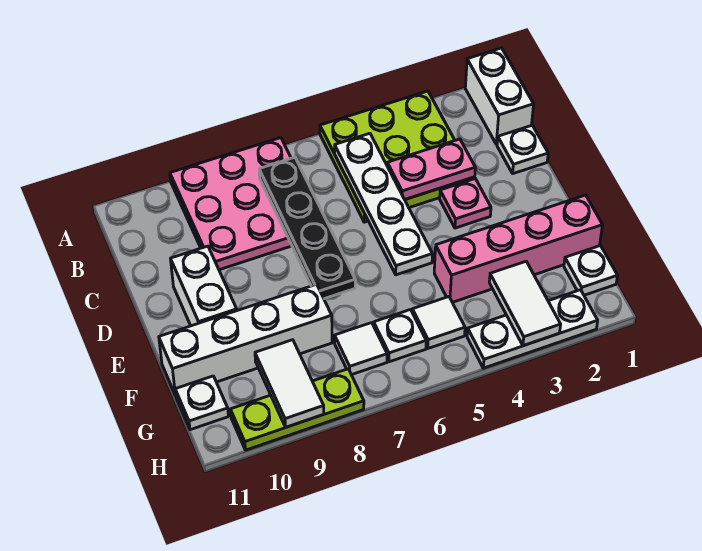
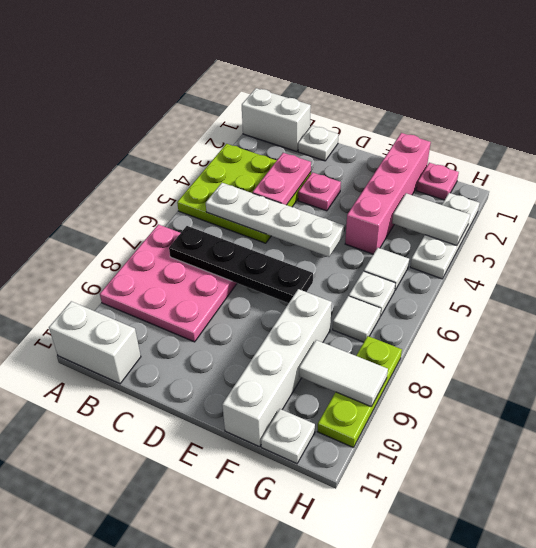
white brick D10:E10 level 1 -> white brick A11:B11 level 1
white plate G1 level 1 -> pink plate G1 level 1

